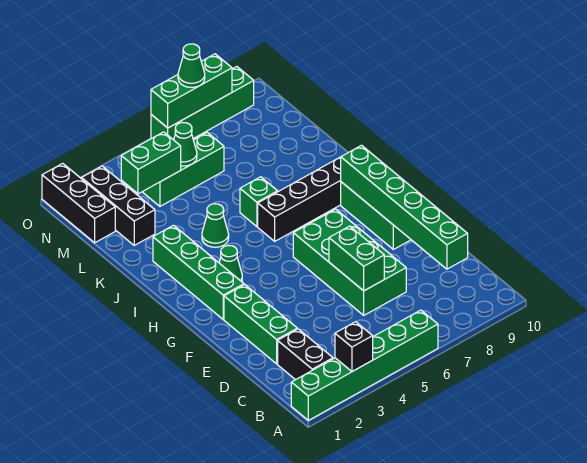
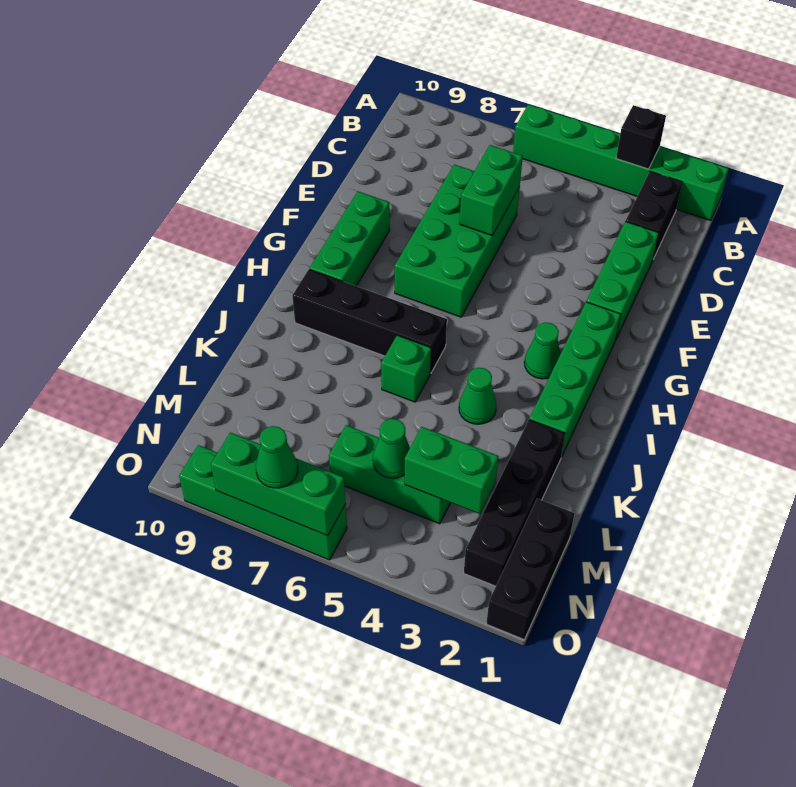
green brick C9:H9 level 2 -> none
black brick L2:N2 level 1 -> black brick K2:N2 level 1

